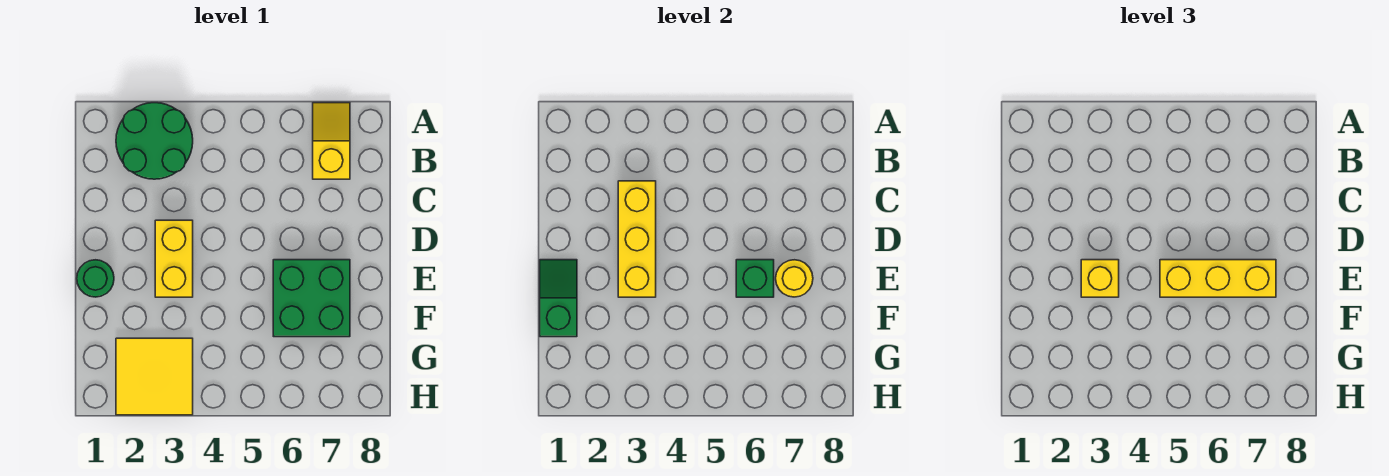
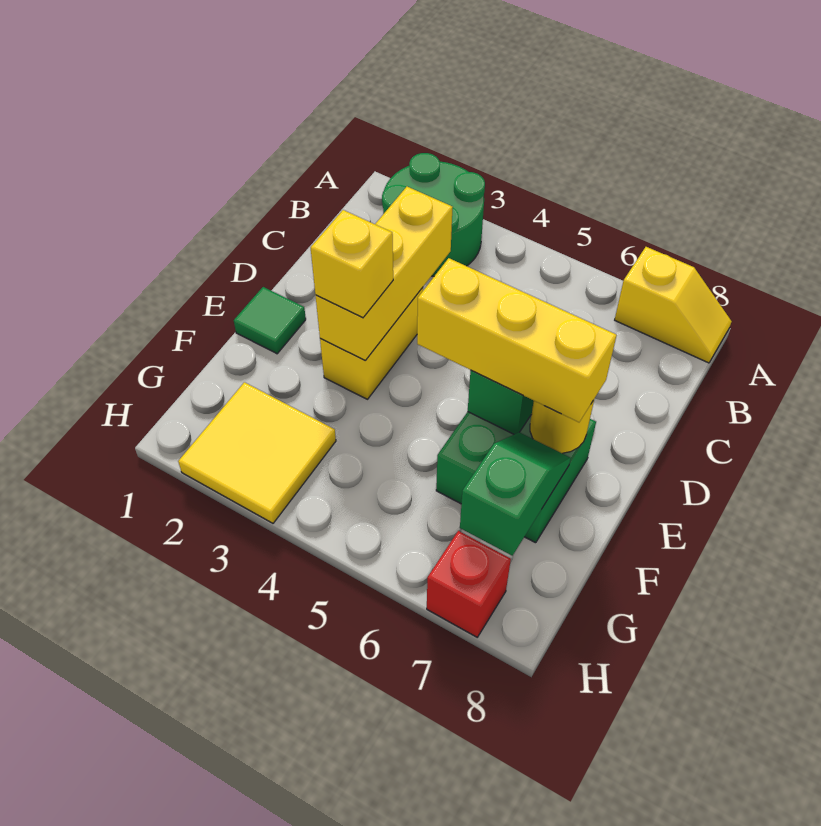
yellow slope A7:B7 level 1 top B -> yellow slope A7:A8 level 1 top 7
green round brick E1 level 1 -> green tile E1 level 1
green slope E1:F1 level 2 top F -> green slope F7:G7 level 2 top G
none -> red brick H7 level 1

